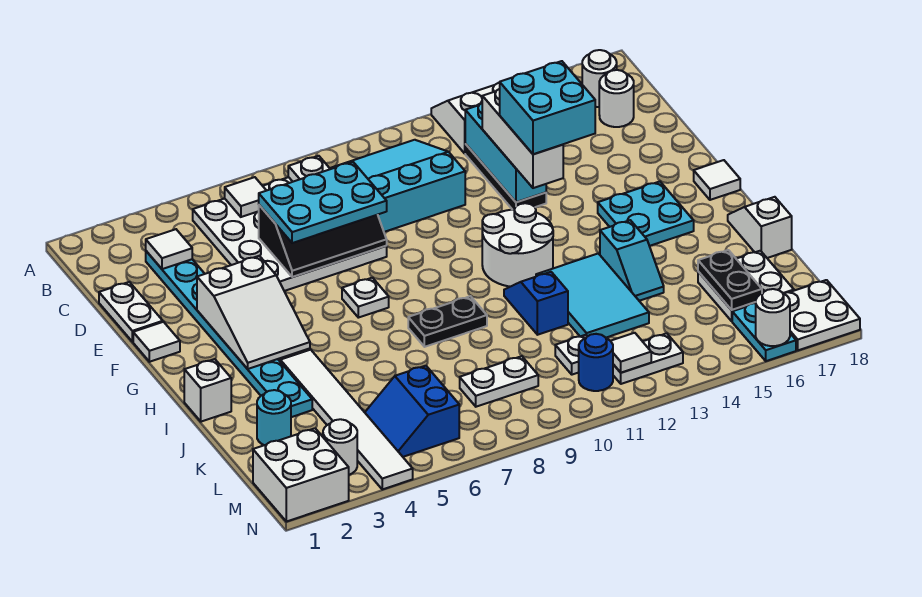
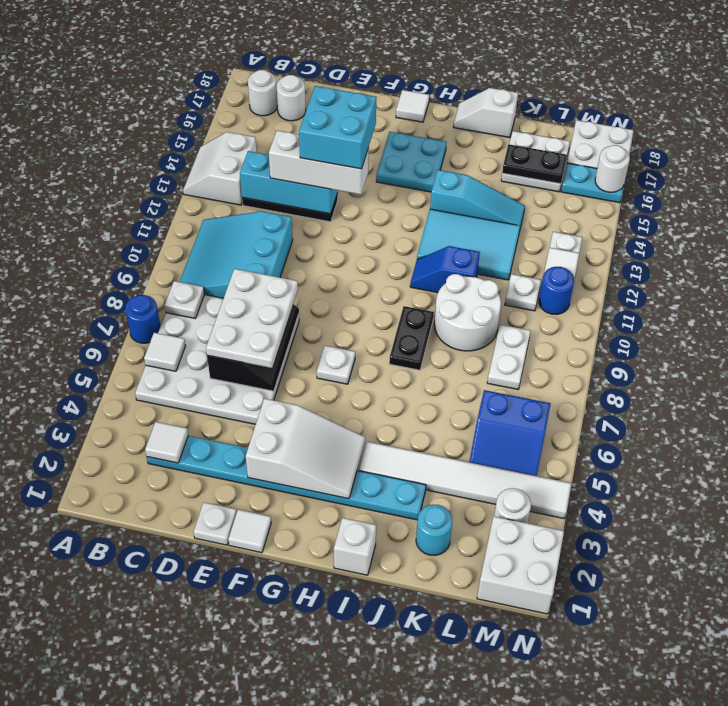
none -> blue round brick A7 level 1
white plate D1:E1 level 1 -> white plate E1 level 1
cyan plate D6:E8 level 3 -> white plate D6:E8 level 3
white round brick G11:H12 level 1 -> white round brick J9:K10 level 1
cyan slope I14:J14 level 1 top I -> cyan slope I14:K14 level 1 top I

